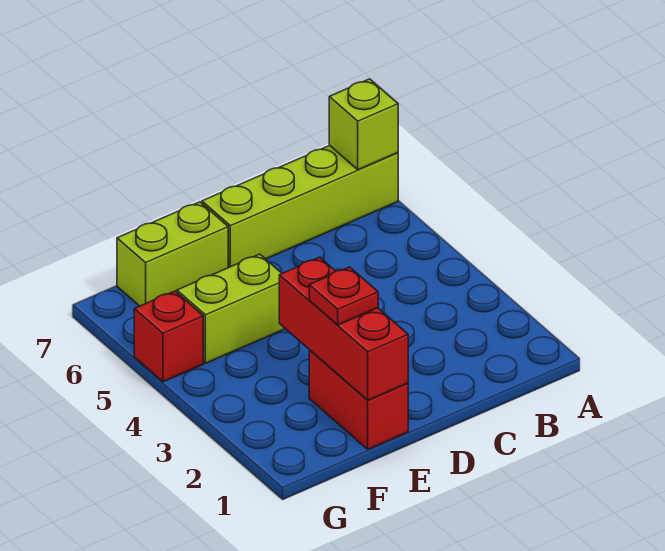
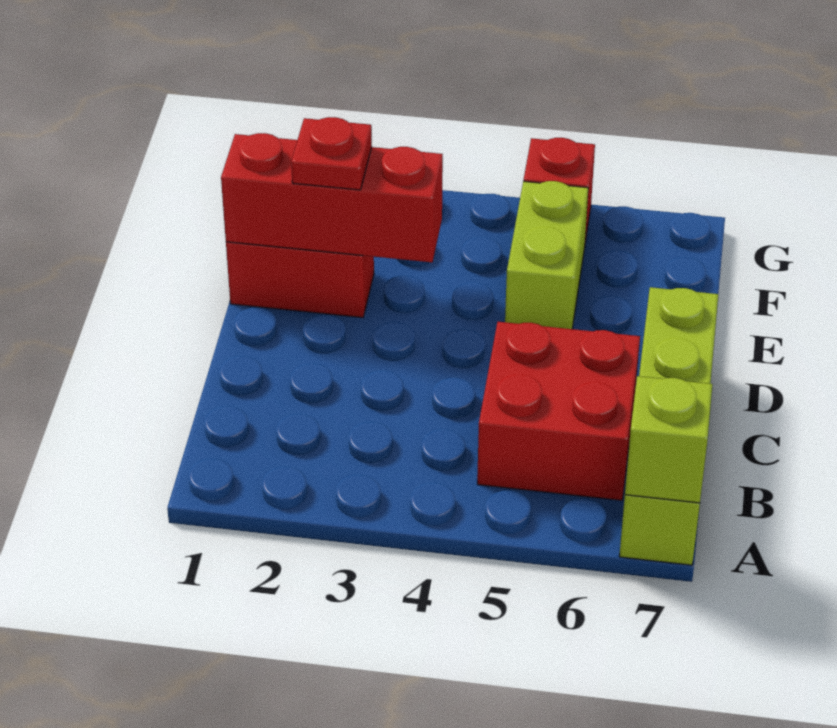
none -> red brick B5:C6 level 1
lime brick E7:F7 level 1 -> none

